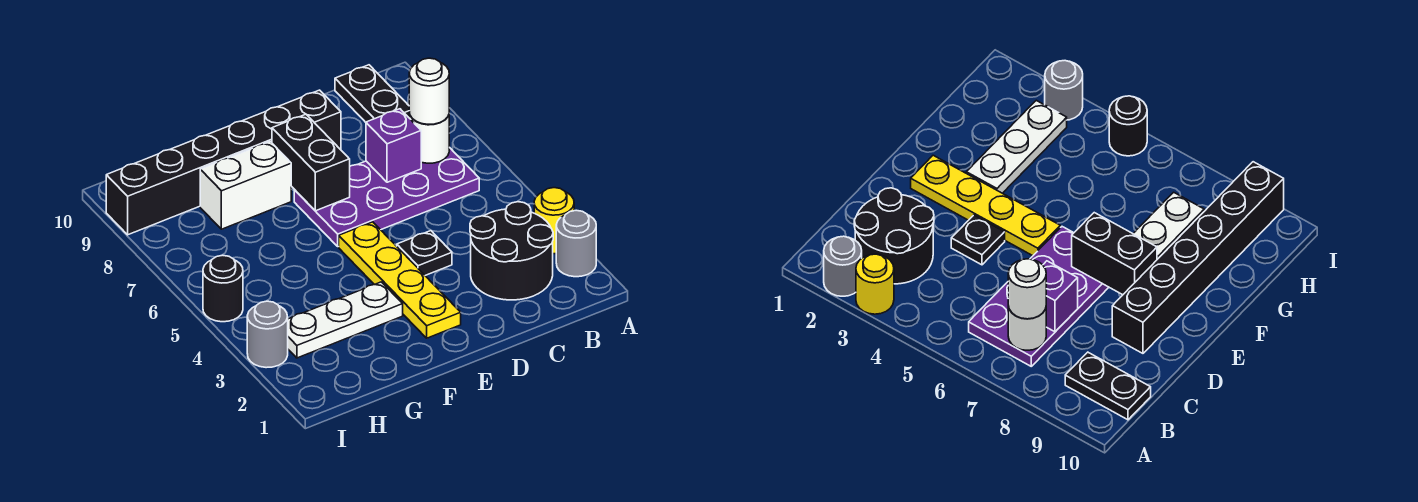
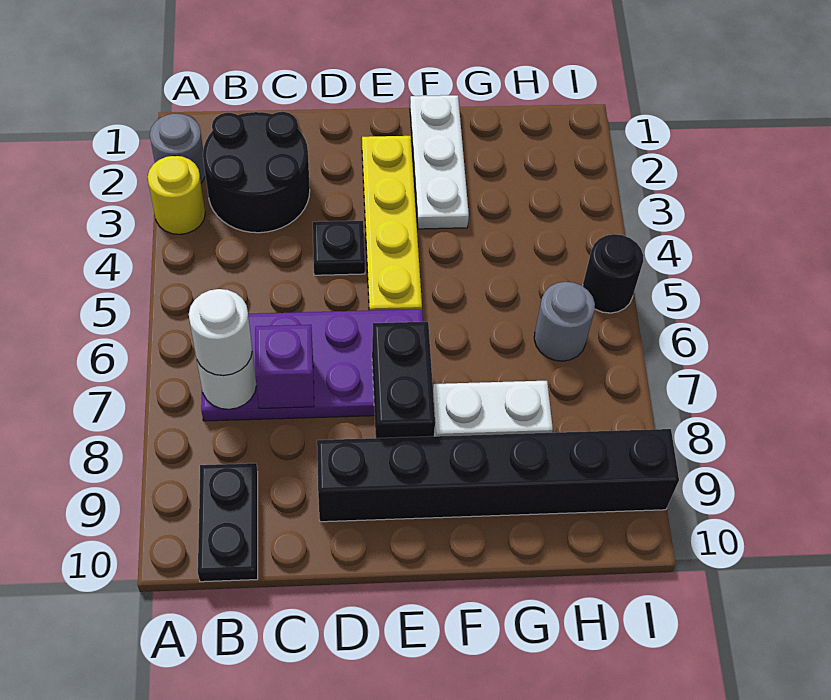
white plate F3:H3 level 1 -> white plate F1:F3 level 1
grey round brick I3 level 1 -> grey round brick H6 level 1

